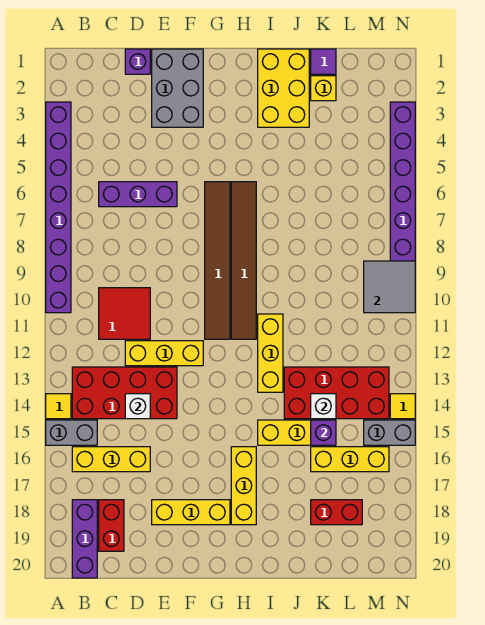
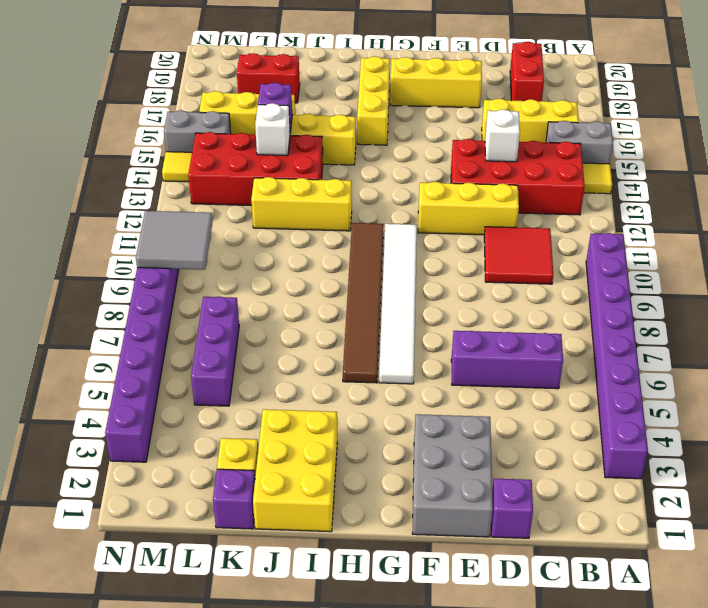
purple brick B18:B20 level 1 -> purple brick L5:L7 level 1
brown tile G6:G11 level 1 -> white tile G6:G11 level 1
yellow brick I11:I13 level 1 -> yellow brick I12:K12 level 1
purple tile K1 level 1 -> purple brick K1 level 1

